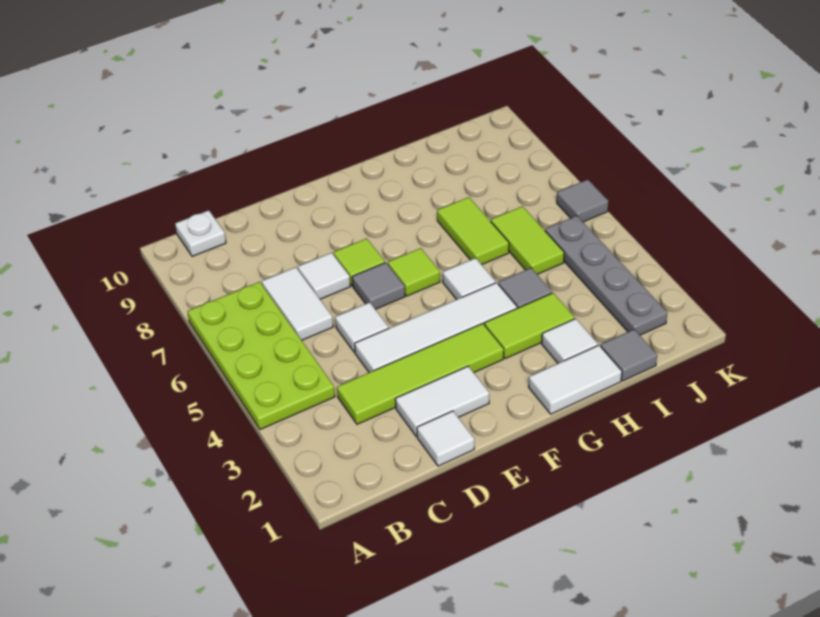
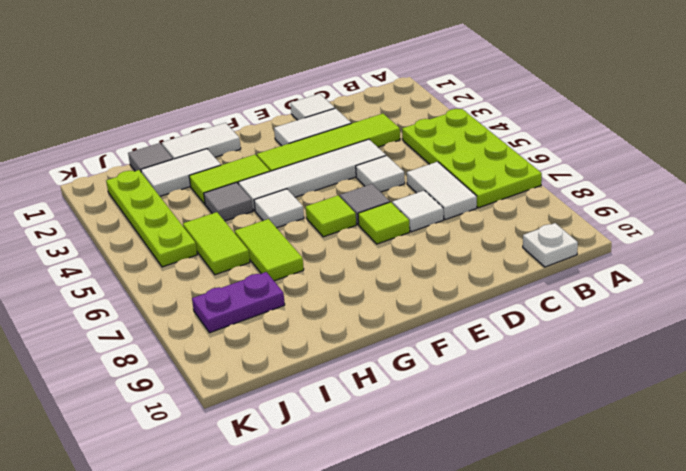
white tile H2 level 1 -> white tile H2:I2 level 1
none -> purple plate I8:J8 level 1
grey plate J2:J5 level 1 -> lime plate J2:J5 level 1
grey tile K6 level 1 -> none

